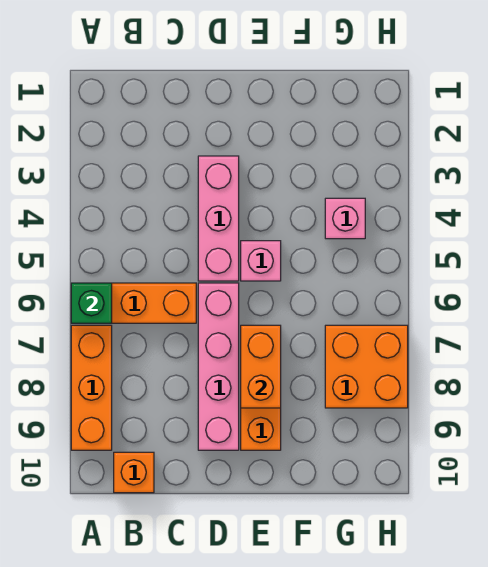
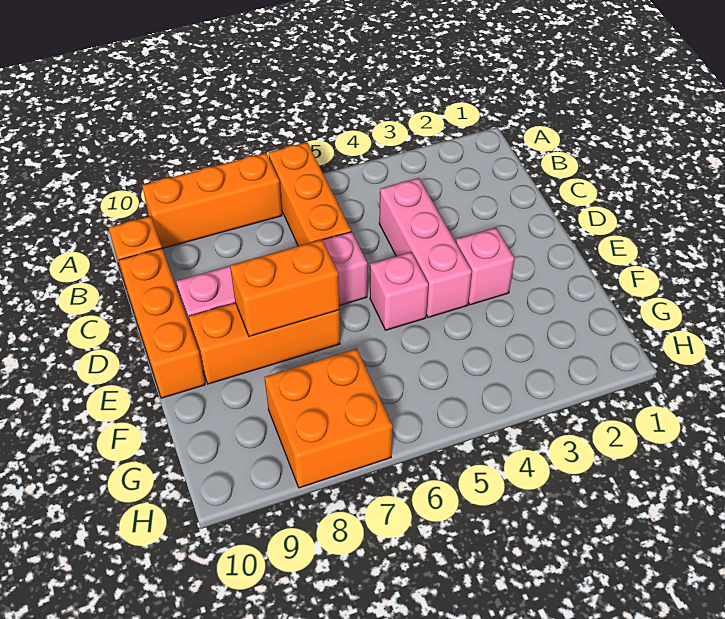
green brick A6 level 2 -> none
none -> orange brick C10:E10 level 1
pink brick D3:D5 level 1 -> pink brick C4:E4 level 1
pink brick G4 level 1 -> pink brick E3 level 1

